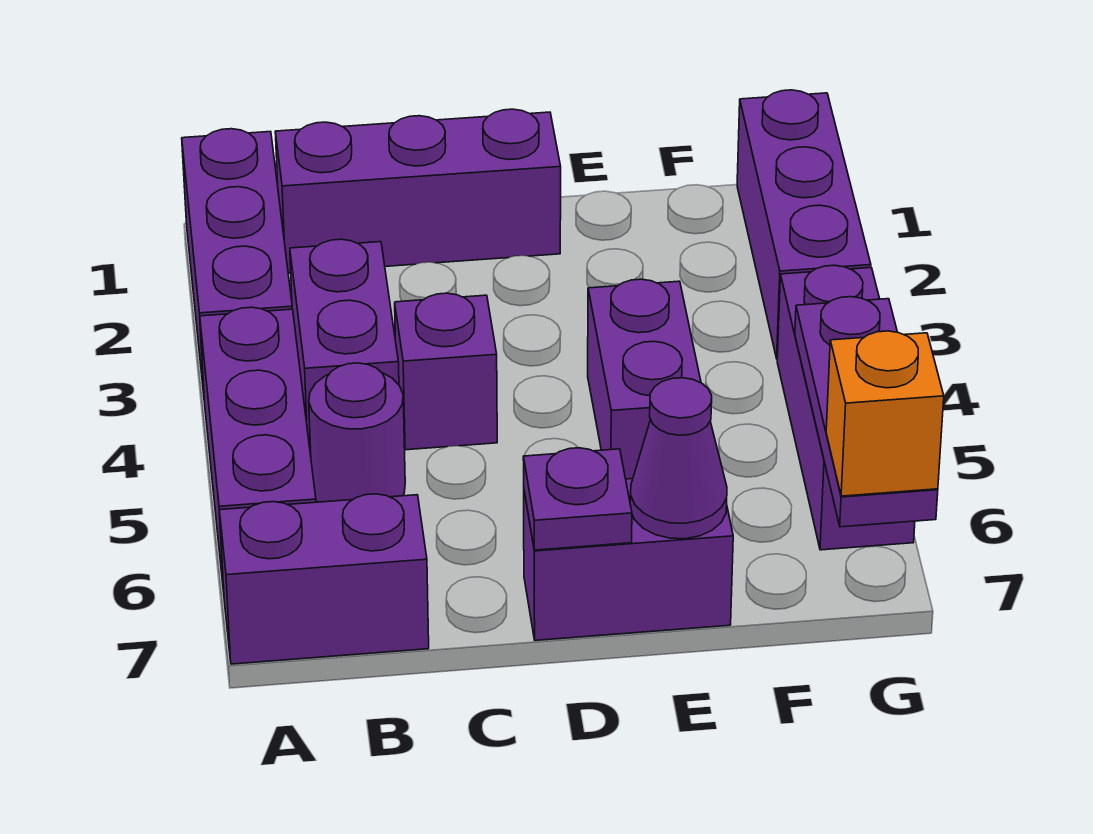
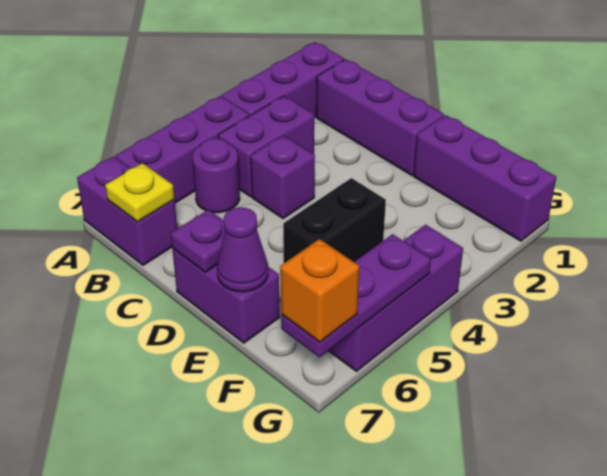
none -> yellow plate B7 level 2
purple brick E4:E5 level 1 -> black brick E4:E5 level 1
purple brick G1:G3 level 1 -> purple brick E1:G1 level 1

